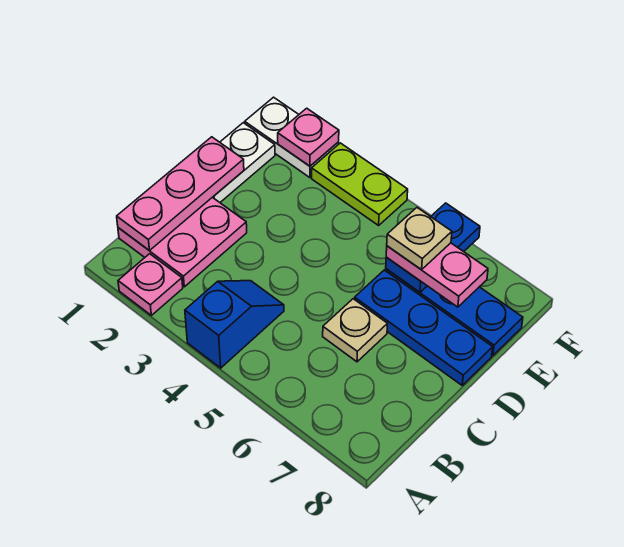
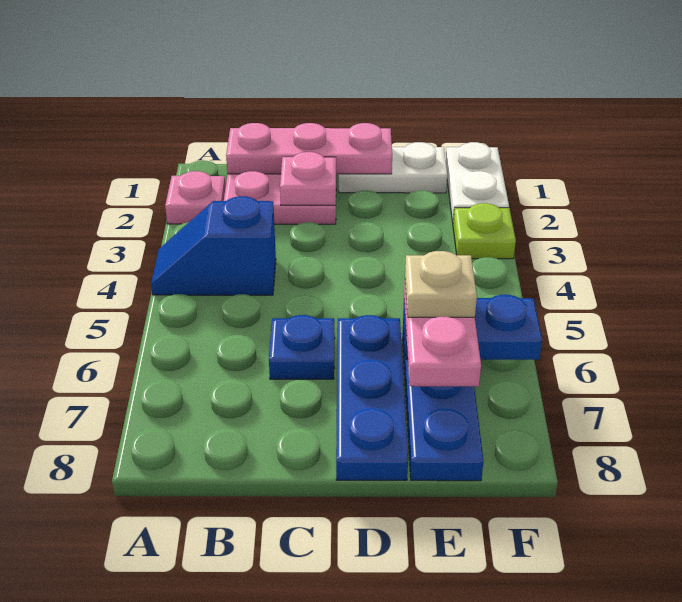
blue slope A4:B4 level 1 top A -> blue slope A4:B4 level 1 top B
tan plate C6 level 1 -> blue plate C6 level 1
pink plate F2 level 2 -> pink plate C2 level 2
lime plate F3:F4 level 1 -> lime plate F3 level 1

